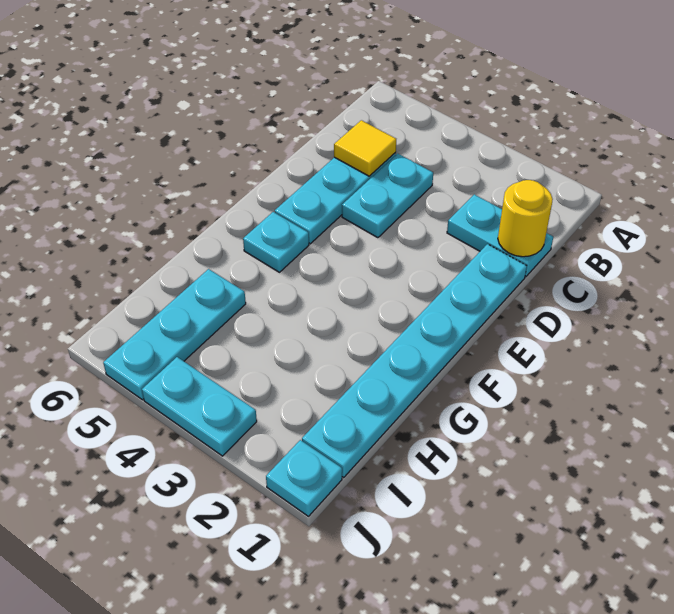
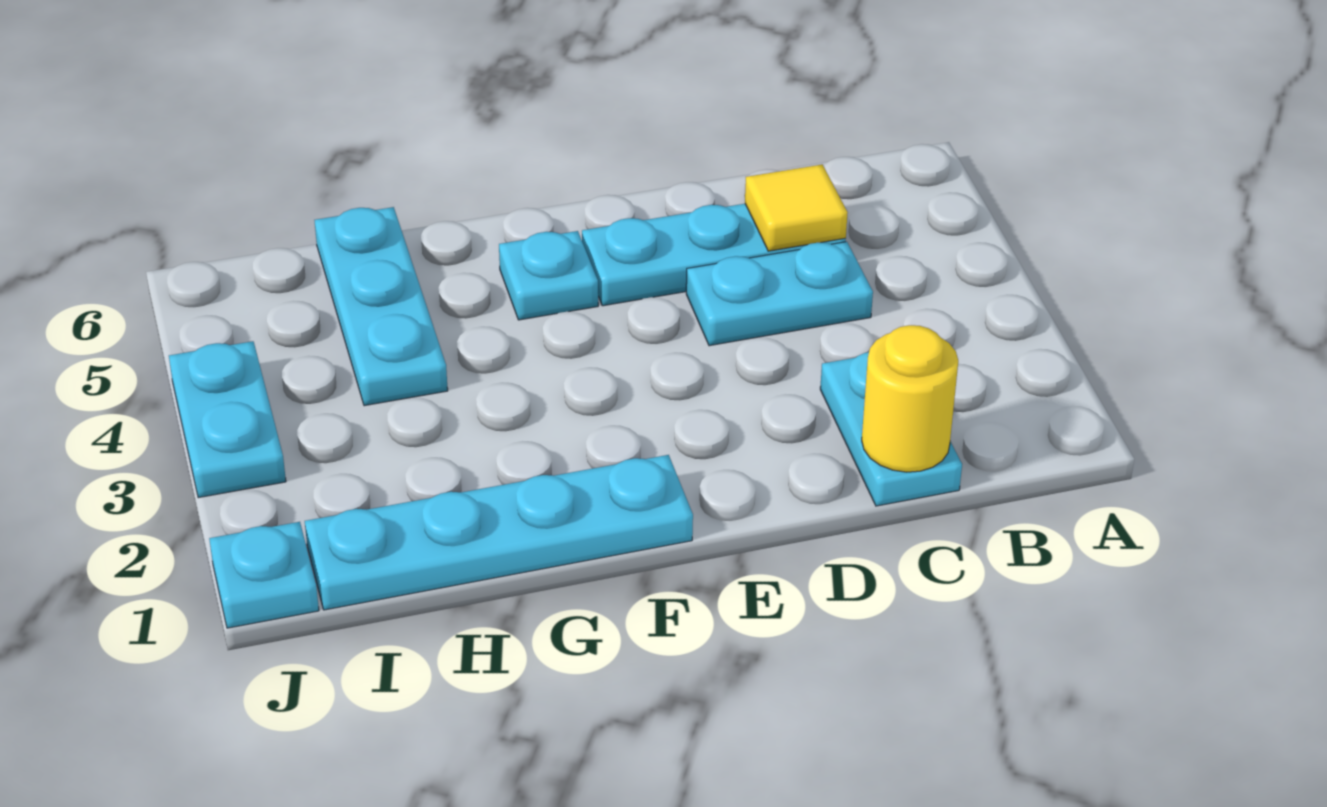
cyan plate D1:I1 level 1 -> cyan plate F1:I1 level 1
cyan plate H5:J5 level 1 -> cyan plate H4:H6 level 1

